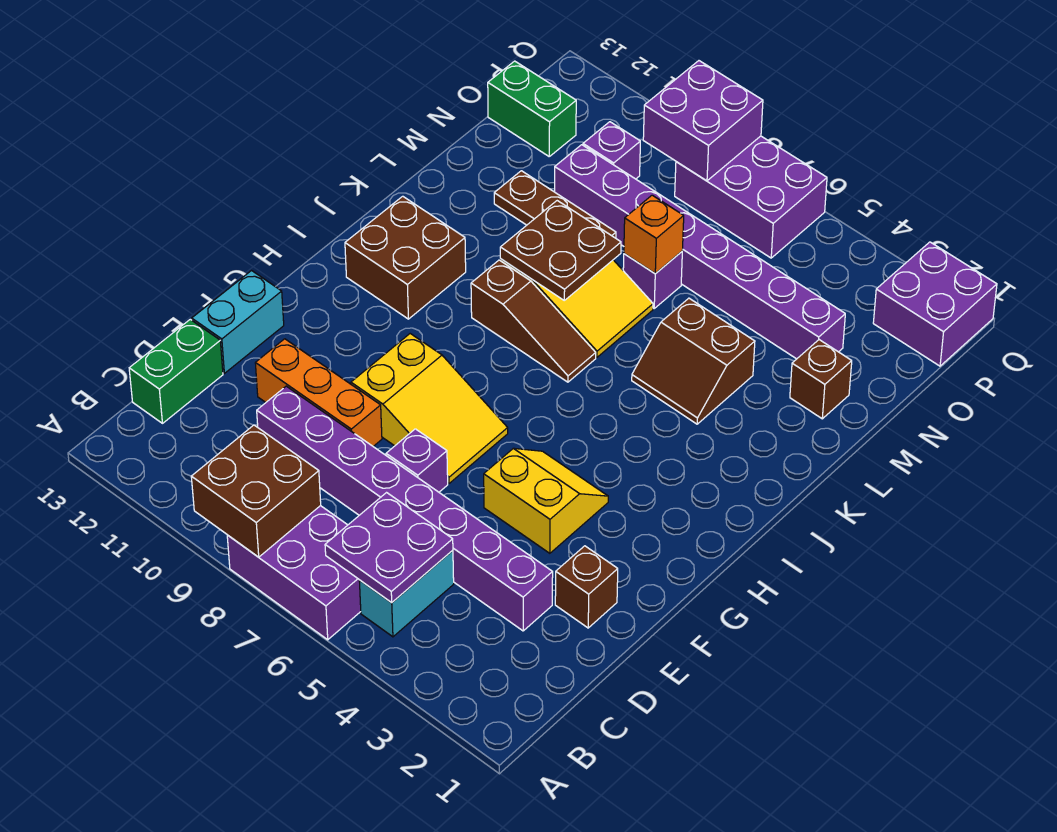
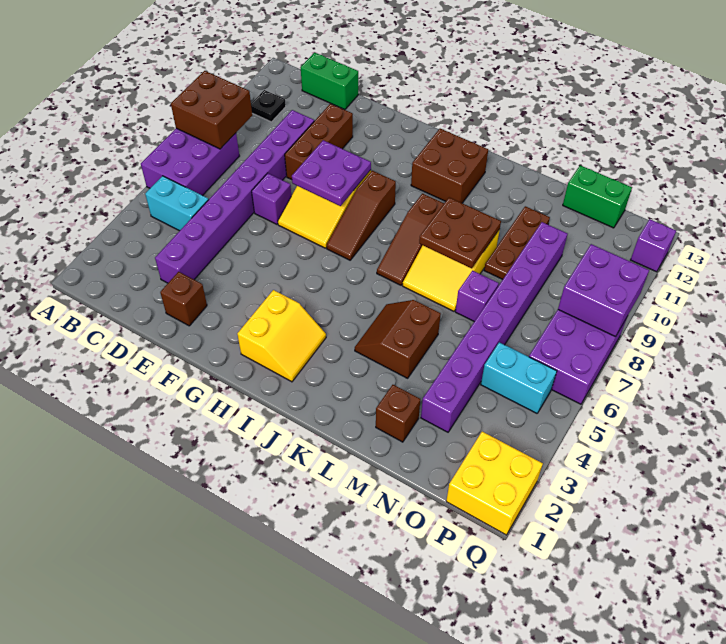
purple plate B5:C6 level 2 -> purple plate F8:G9 level 2
none -> black plate B11 level 1
orange brick E9:E11 level 1 -> brown brick E9:E11 level 1
cyan brick E13:F13 level 1 -> cyan brick O5:P5 level 1
yellow slope F4:G5 level 1 top F -> yellow slope H2:I3 level 1 top H
none -> brown slope H7:H9 level 1 top 9
orange brick M7 level 2 -> none
purple brick O10 level 1 -> purple brick Q12 level 1
green brick O12:O13 level 1 -> green brick N13:O13 level 1
purple brick P1:Q2 level 1 -> yellow brick P1:Q2 level 1

